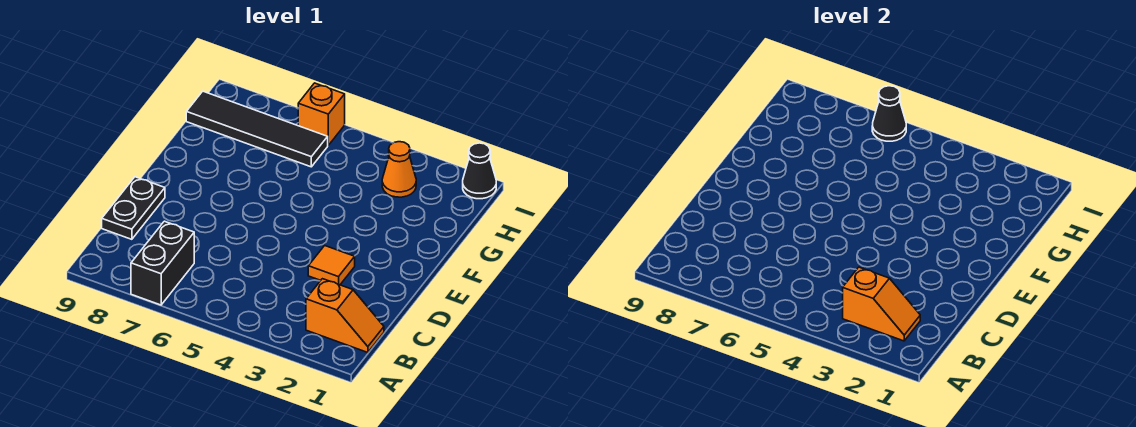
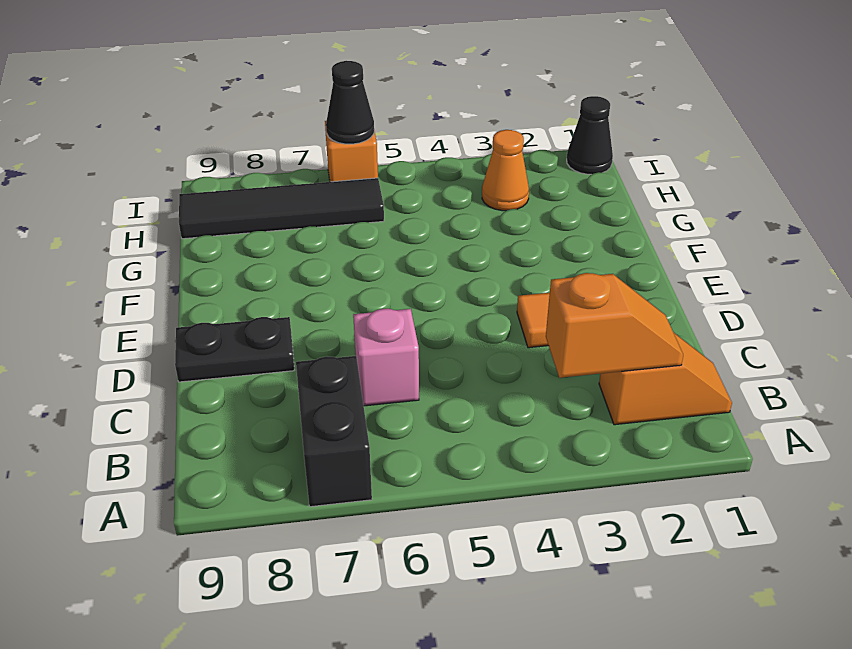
none -> pink brick C6 level 1
black plate C9:D9 level 1 -> black plate D8:D9 level 1

